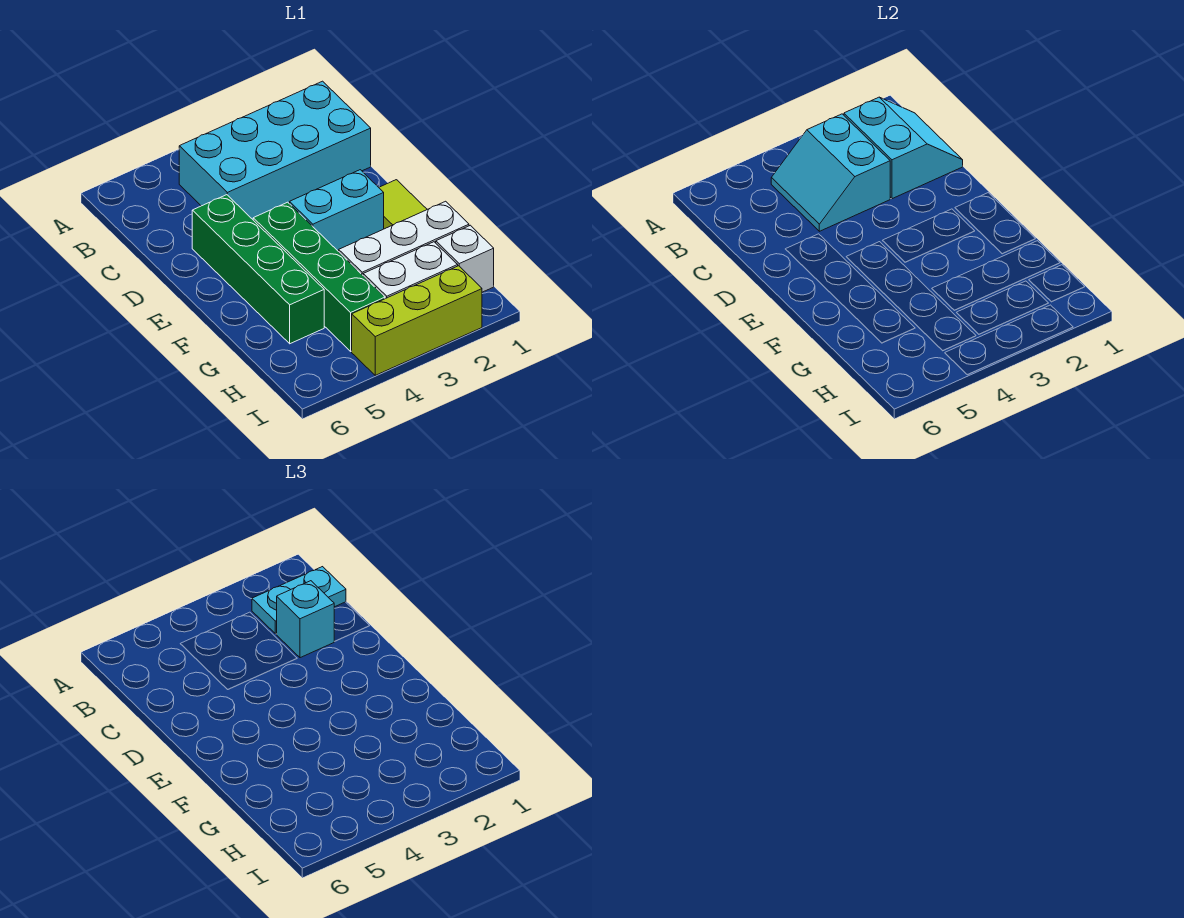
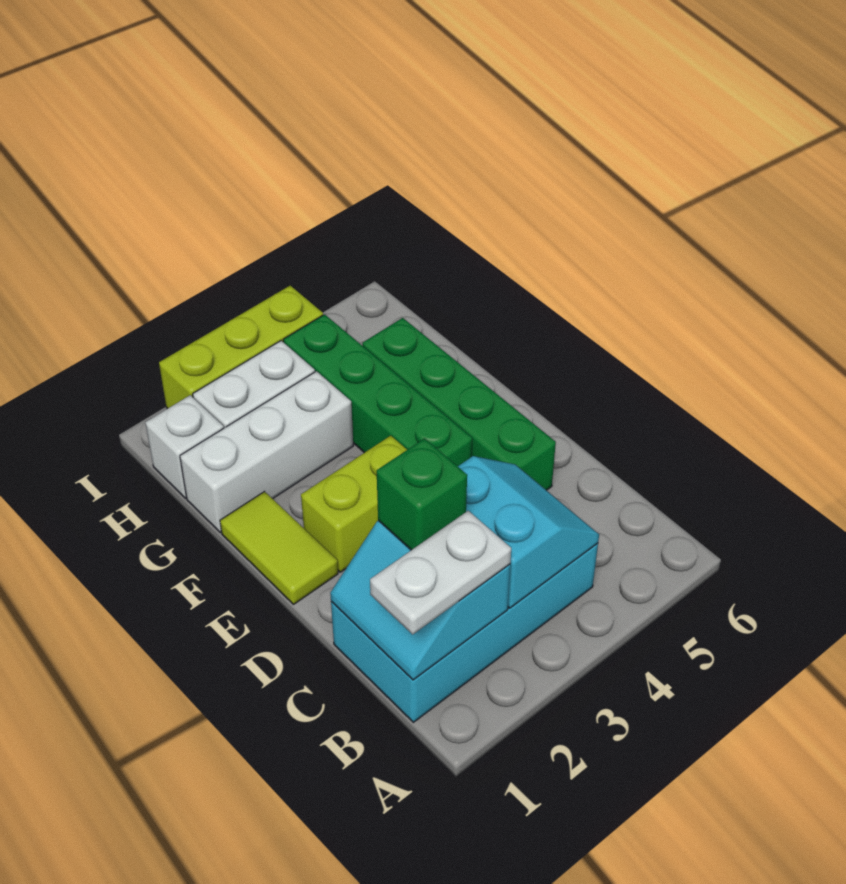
cyan plate B1:B2 level 3 -> white plate B1:B2 level 3
cyan brick C2 level 3 -> green brick C2 level 3
cyan brick E2:E3 level 1 -> lime brick E2:E3 level 1

